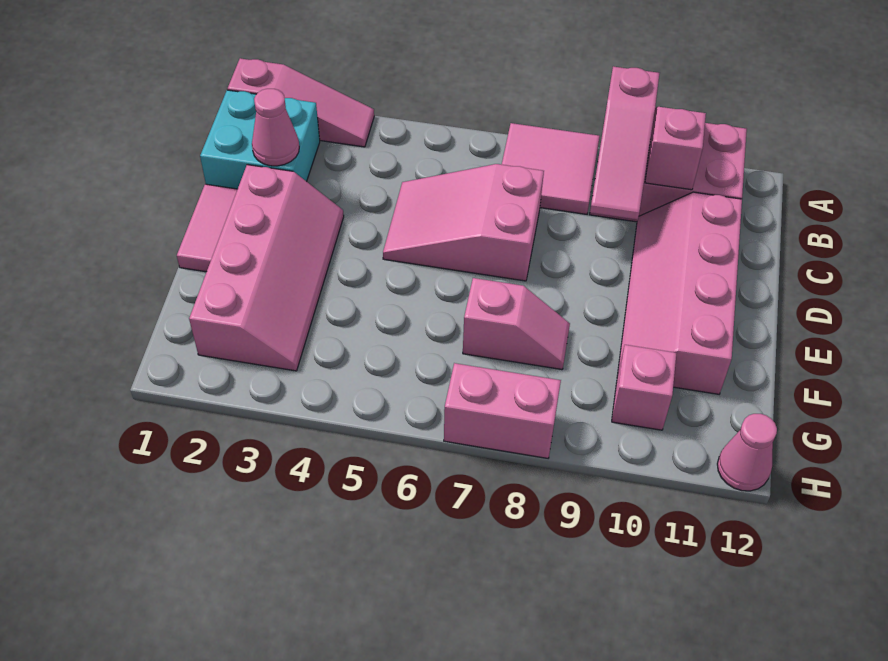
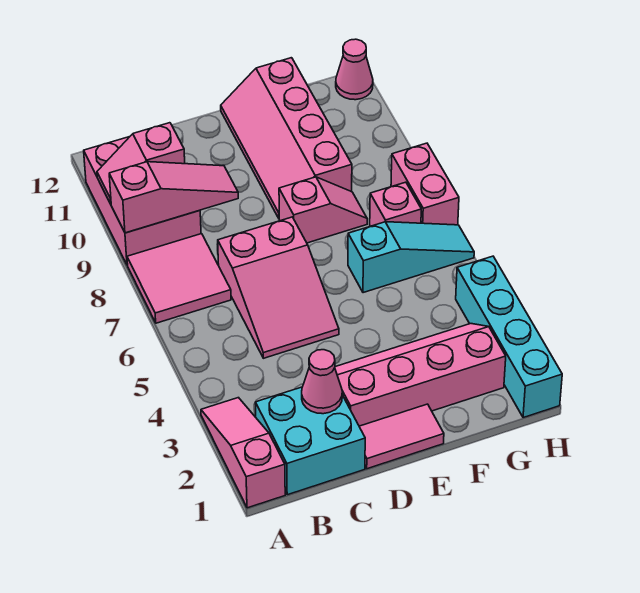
pink slope C10:F11 level 1 top 11 -> pink slope E9:F12 level 1 top F
none -> cyan slope F6:H6 level 1 top F
pink slope F7:F8 level 1 top 7 -> pink slope E8:F8 level 1 top E
pink brick G10 level 1 -> pink brick G7 level 1
none -> cyan brick H1:H4 level 1

